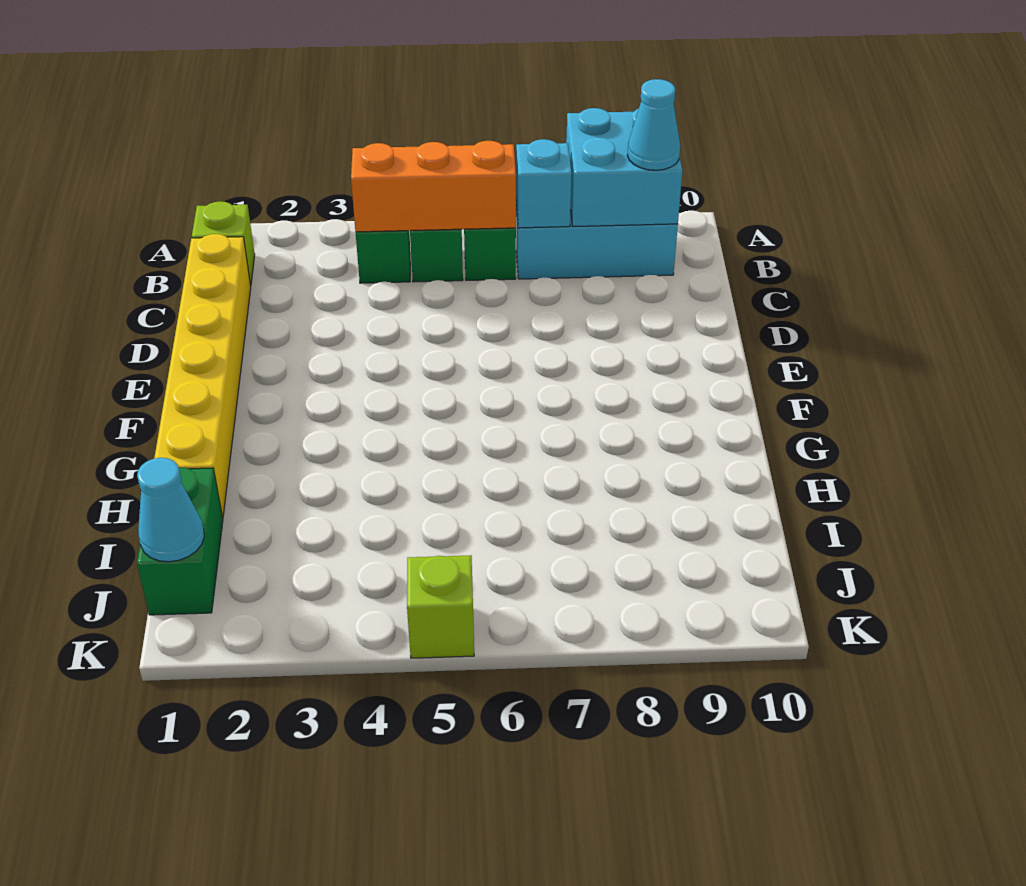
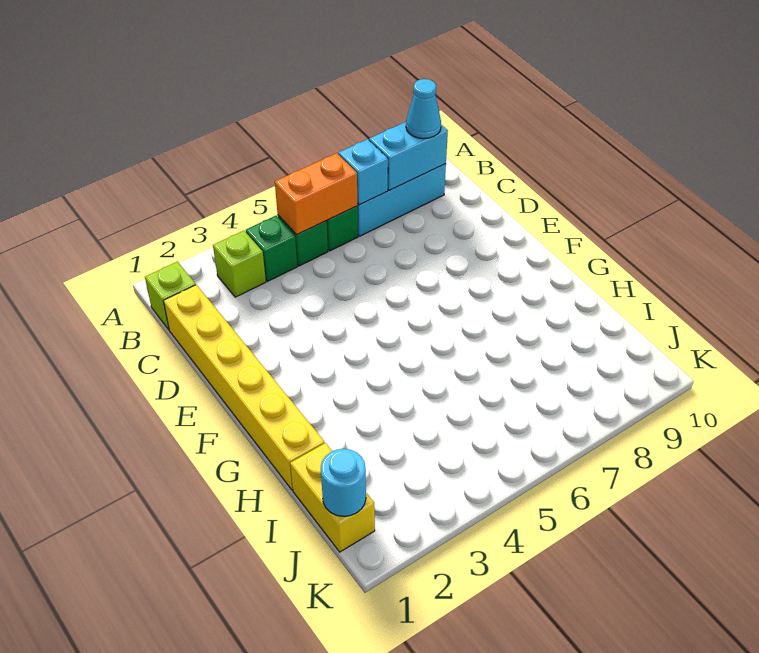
cyan brick A8:B9 level 2 -> cyan brick B8:B9 level 2
orange brick B4:B6 level 2 -> orange brick B5:B6 level 2
green brick I1:J1 level 1 -> yellow brick I1:J1 level 1
cyan cone J1 level 2 -> cyan round brick J1 level 2
lime brick K5 level 1 -> lime brick B3 level 1

